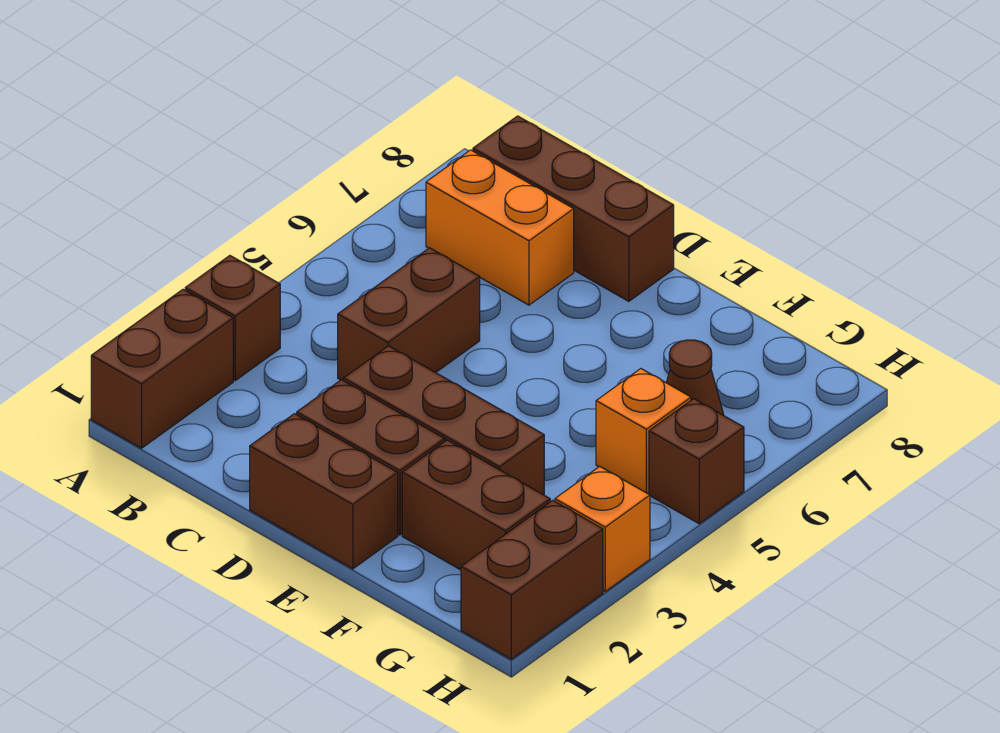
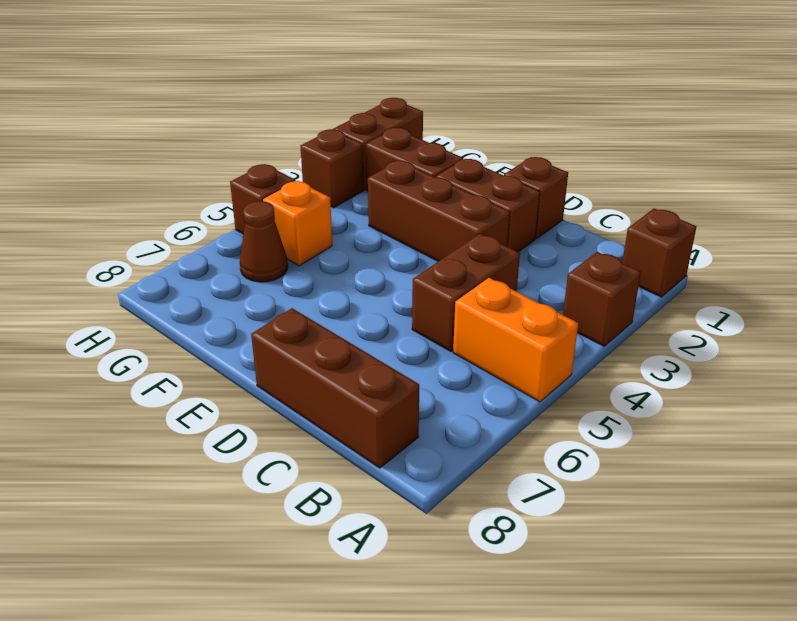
brown brick A1:A2 level 1 -> brown brick A1 level 1
orange brick B7:C7 level 1 -> orange brick A5:B5 level 1
brown brick D1:E1 level 1 -> brown brick D1 level 1
orange brick H3 level 1 -> brown brick H3 level 1

